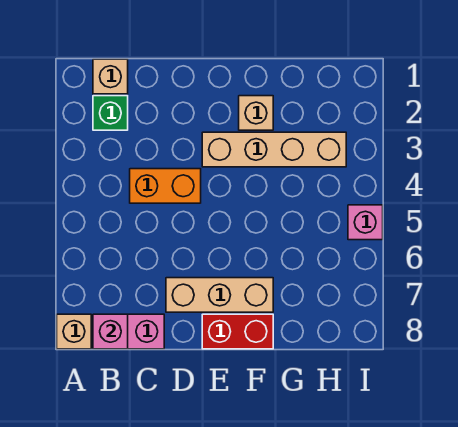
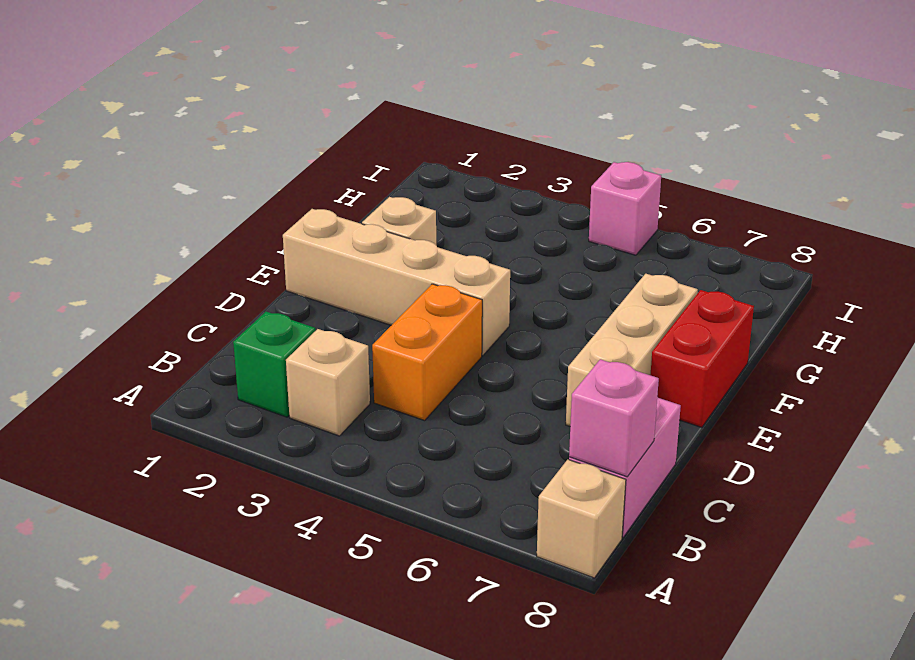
tan brick B1 level 1 -> tan brick B3 level 1
tan brick E3:H3 level 1 -> tan brick E1:E4 level 1

